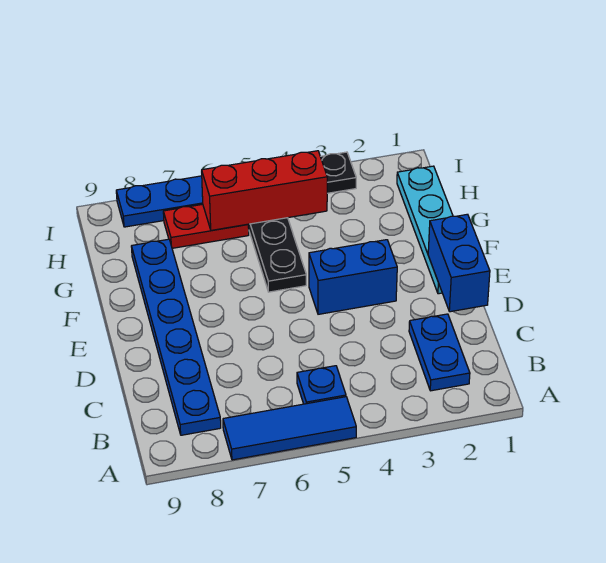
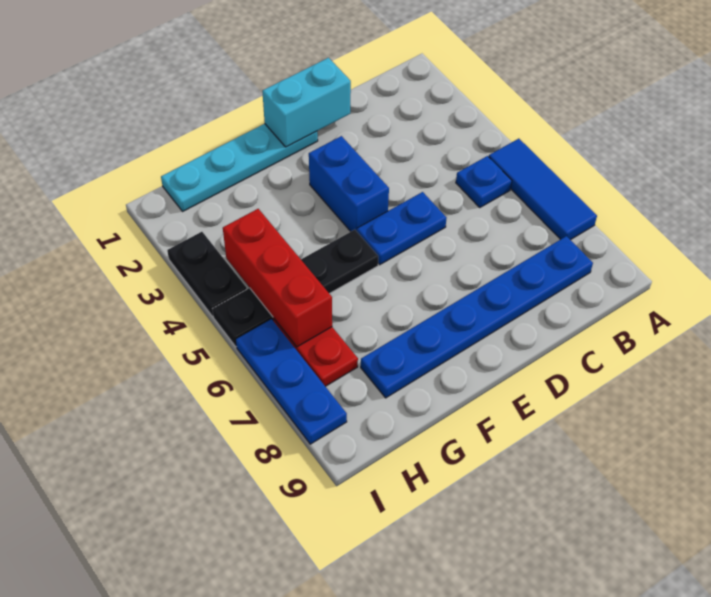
blue plate B2:C2 level 1 -> blue plate D5:E5 level 1
blue brick D1:E1 level 2 -> cyan brick D1:E1 level 2

